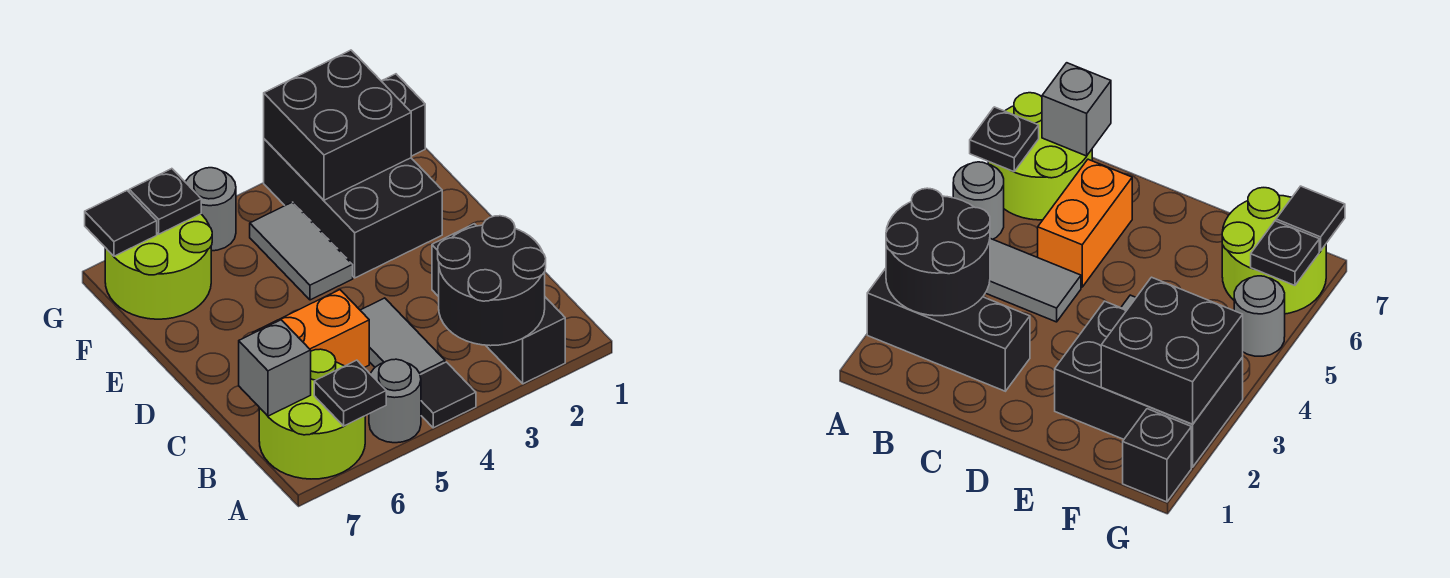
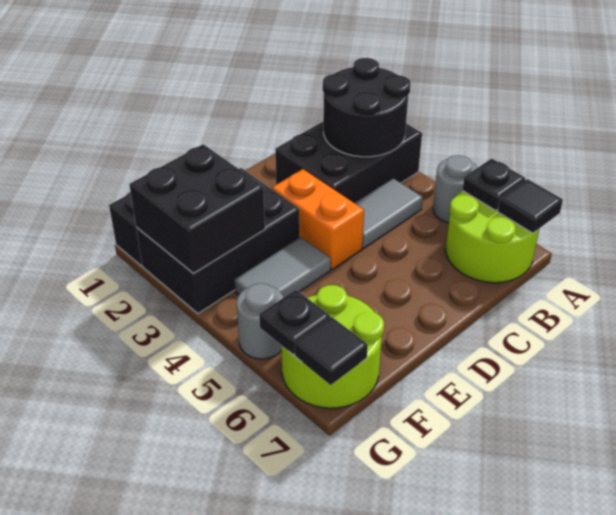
black brick A2:C2 level 1 -> black brick A2:C3 level 1
black tile A4 level 1 -> black tile A7 level 2
grey brick B7 level 2 -> none
orange brick C5:C6 level 1 -> orange brick D3:D4 level 1

